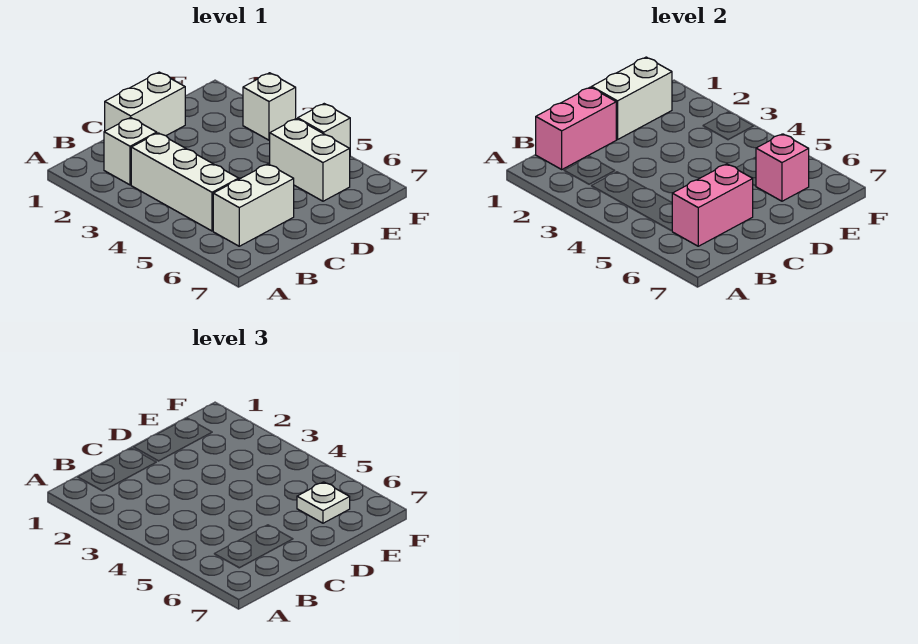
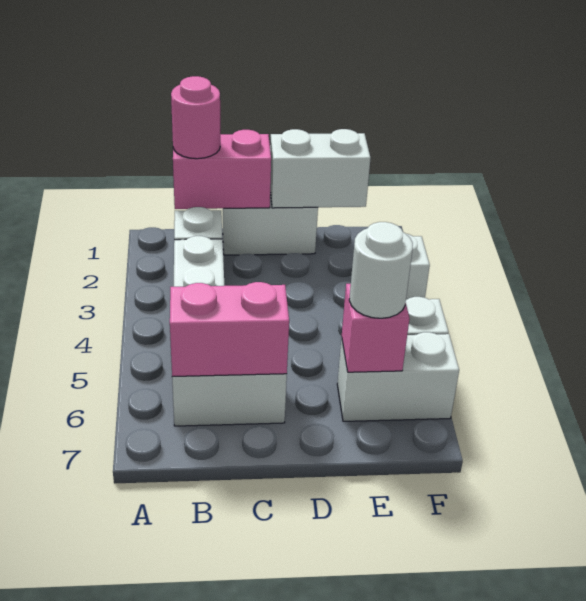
none -> pink round brick B1 level 3
white brick E5:E6 level 1 -> white brick E6:F6 level 1
white plate E6 level 3 -> white round brick E6 level 3

